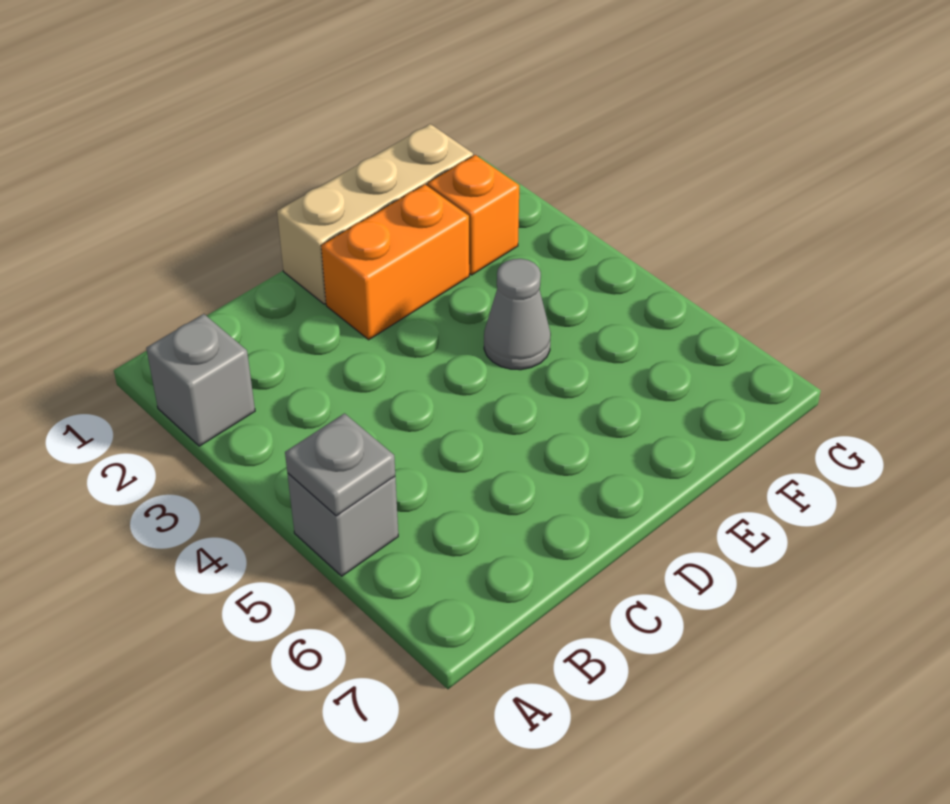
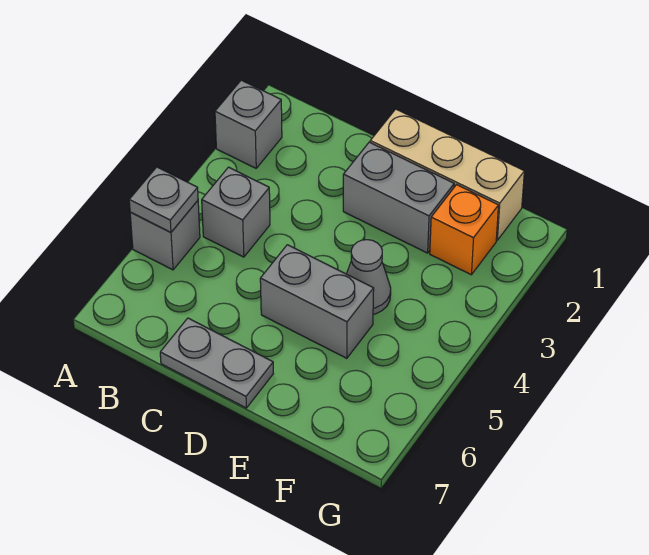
none -> grey brick B4 level 1
none -> grey plate C7:D7 level 1
orange brick D2:E2 level 1 -> grey brick D2:E2 level 1
none -> grey brick D5:E5 level 1

